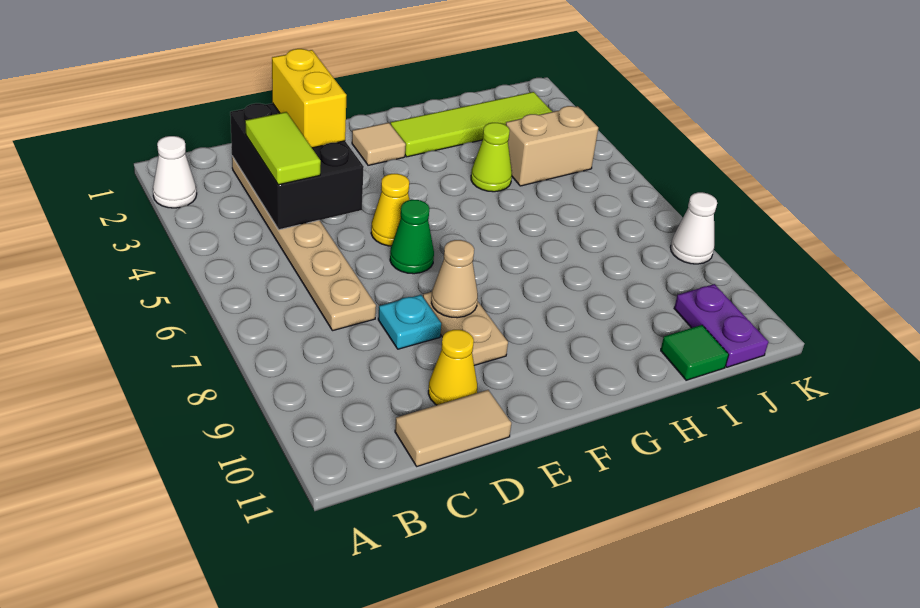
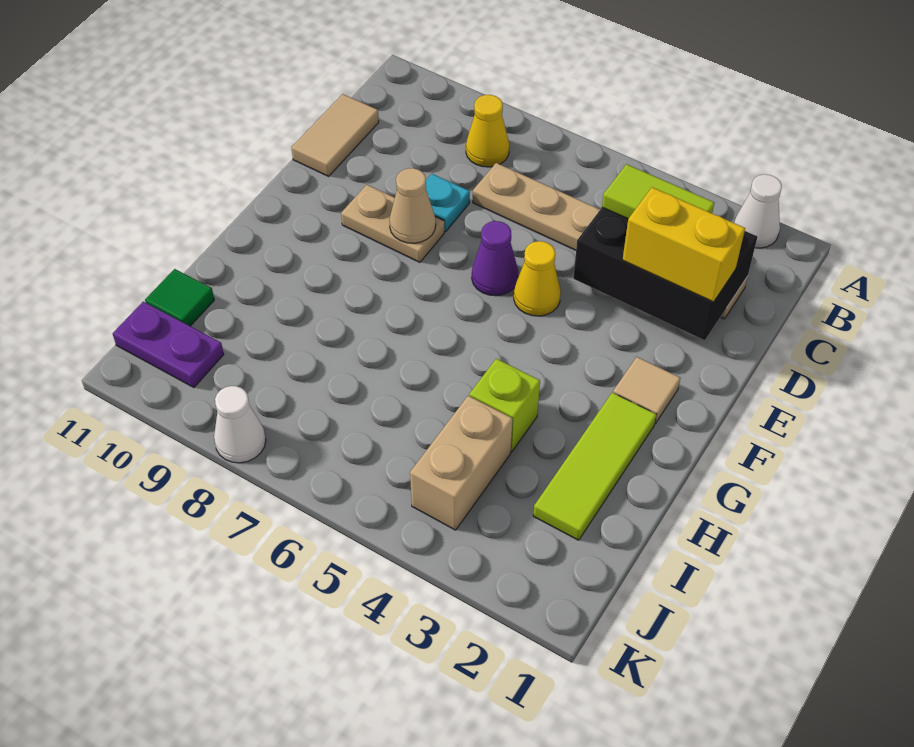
yellow cone D10 level 1 -> yellow cone B8 level 1
green cone E6 level 1 -> purple cone E6 level 1
lime tile G2:J2 level 1 -> lime tile G2:I2 level 1
lime cone H4 level 1 -> lime brick H4 level 1

